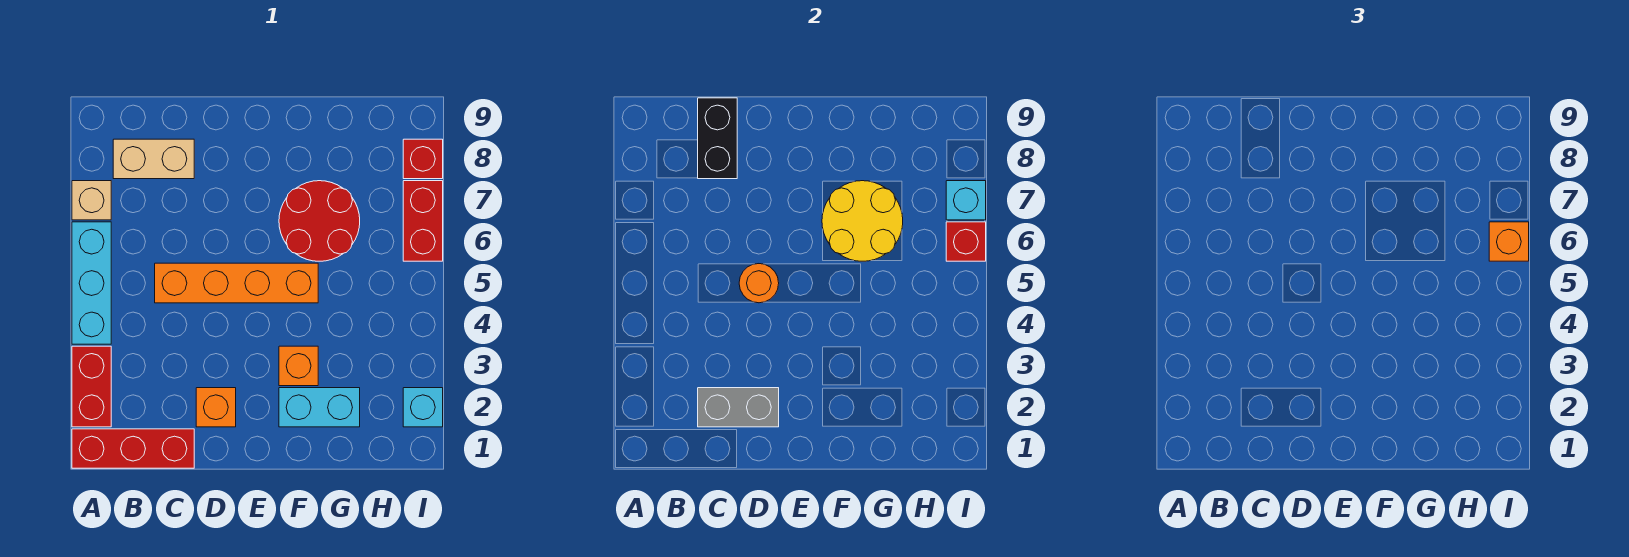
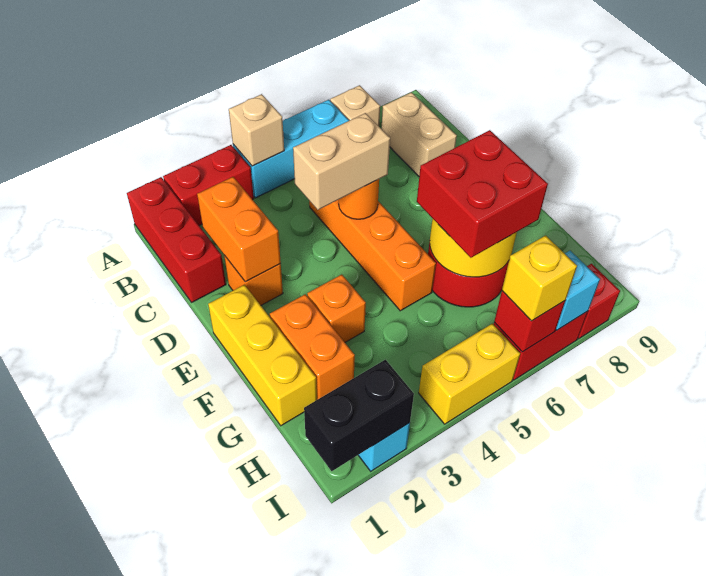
none -> tan brick A4 level 2
grey brick C2:D2 level 2 -> orange brick C2:D2 level 2
black brick C8:C9 level 2 -> black brick I1:I2 level 2
none -> tan brick D4:D5 level 3
none -> yellow brick E1:G1 level 1
cyan brick F2:G2 level 1 -> orange brick F2:G2 level 1
none -> red brick F6:G7 level 3
none -> yellow brick I4:I5 level 1
orange brick I6 level 3 -> yellow brick I6 level 3

